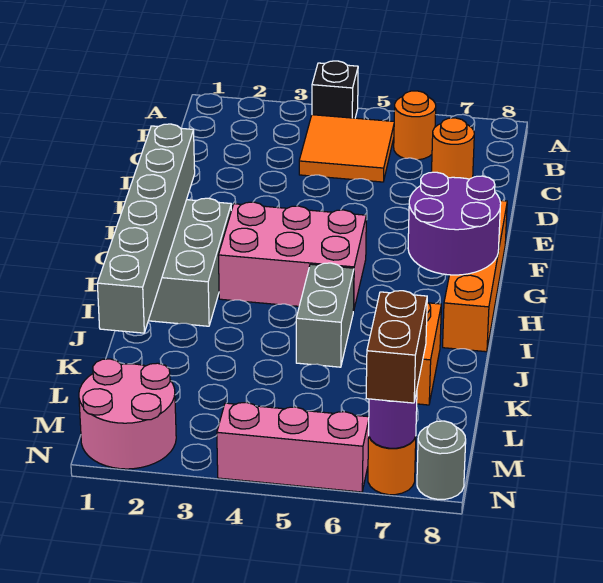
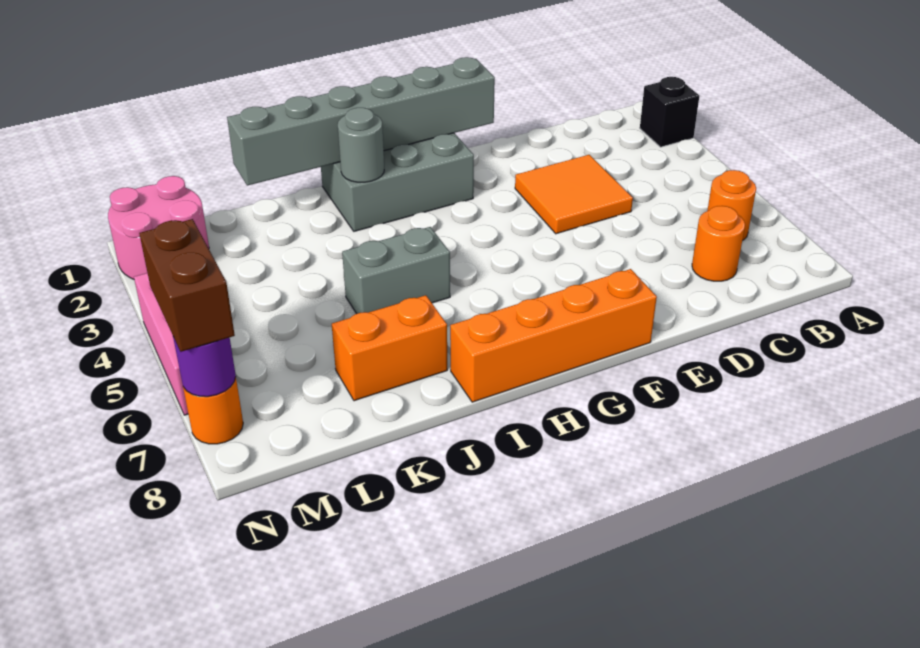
black brick A4 level 1 -> black brick A2 level 1
orange tile B4:C5 level 1 -> orange tile D3:E4 level 1
pink brick G3:H5 level 1 -> none
purple round brick G7:H8 level 2 -> none
brown brick M7:N7 level 3 -> brown brick N6:N7 level 3
grey round brick N8 level 1 -> grey round brick I2 level 2

